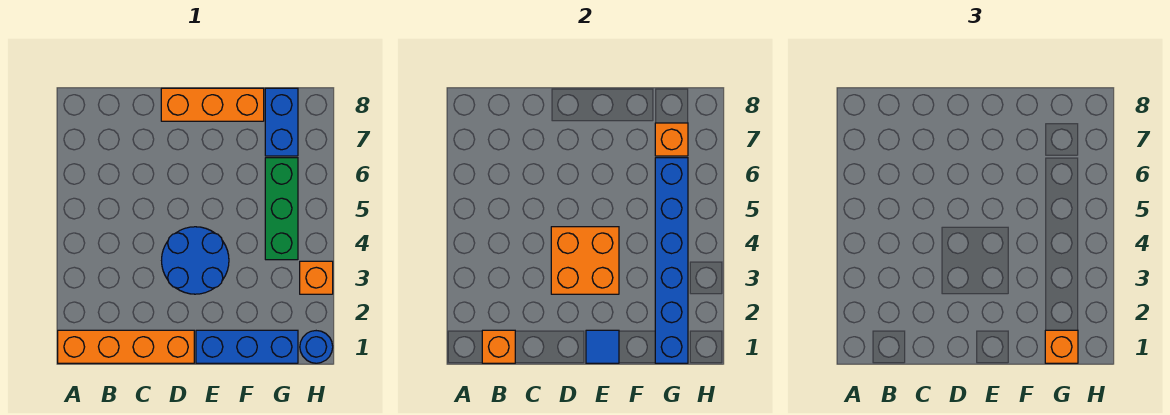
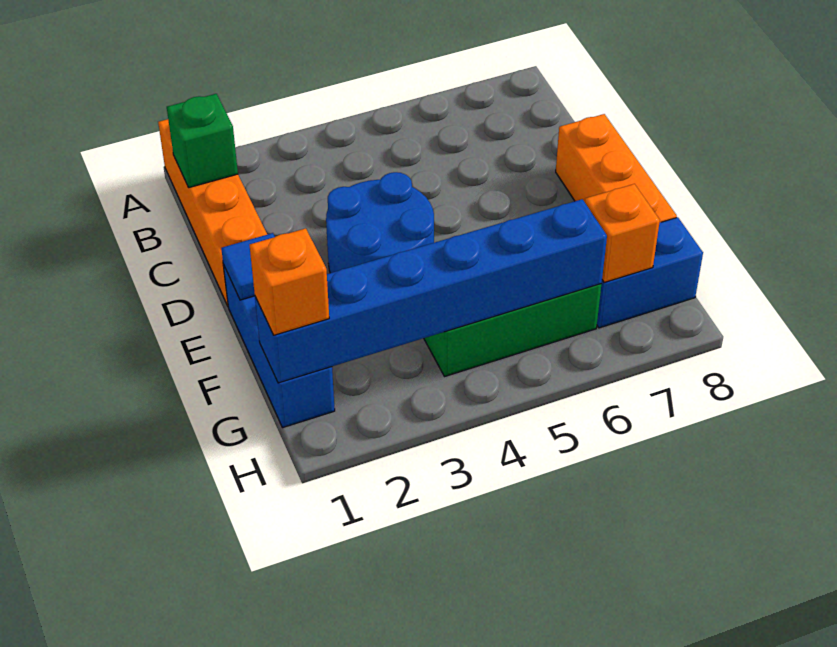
orange brick B1 level 2 -> green brick B1 level 2
orange brick D3:E4 level 2 -> none
blue round brick H1 level 1 -> none
orange brick H3 level 1 -> none

